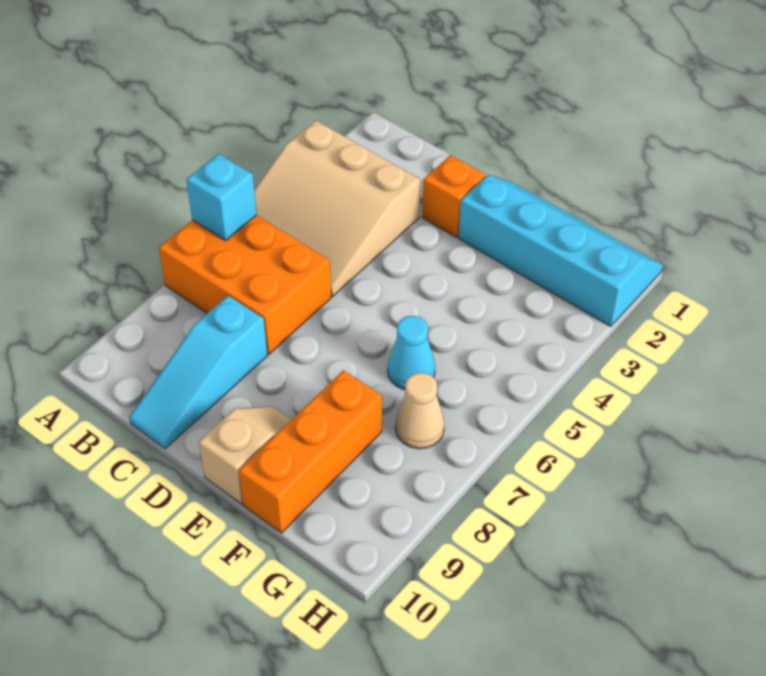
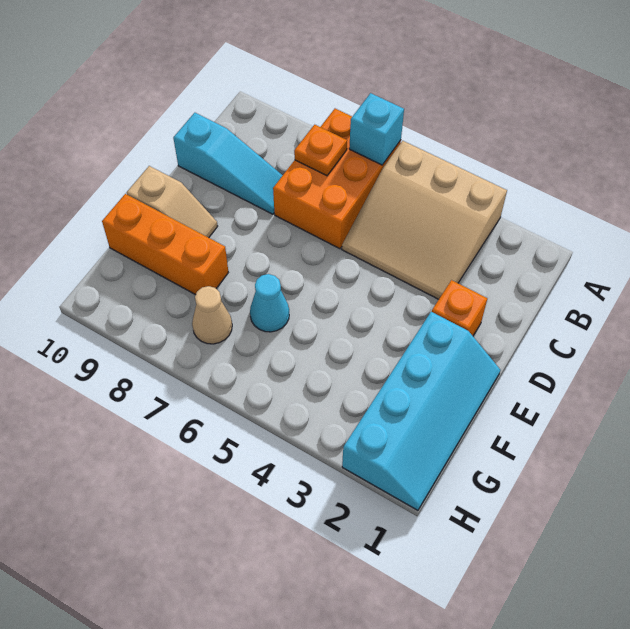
tan slope A3:C5 level 1 top 3 -> tan slope A3:C5 level 1 top A
none -> orange plate B7 level 2
cyan slope C8:C10 level 1 top 8 -> cyan slope C8:C10 level 1 top 10

